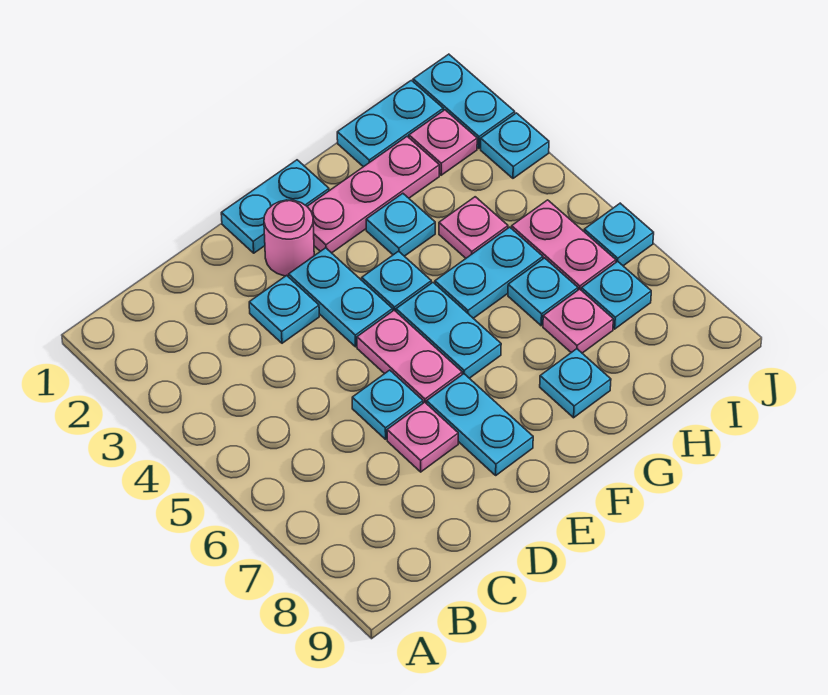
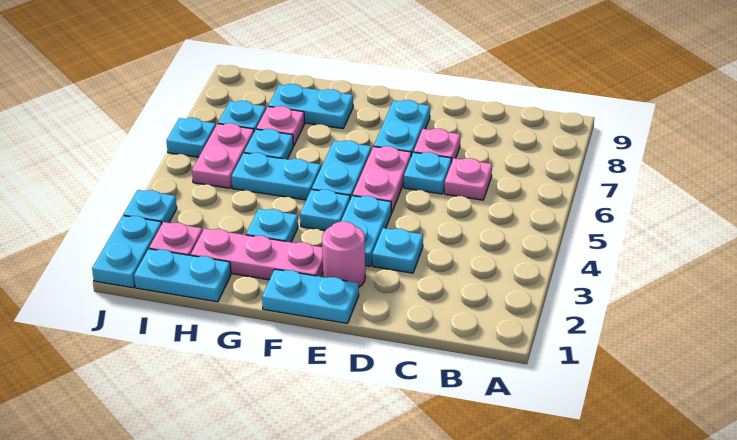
cyan plate G8 level 1 -> cyan plate G8:H8 level 1
pink plate H4 level 1 -> pink plate C6 level 1

